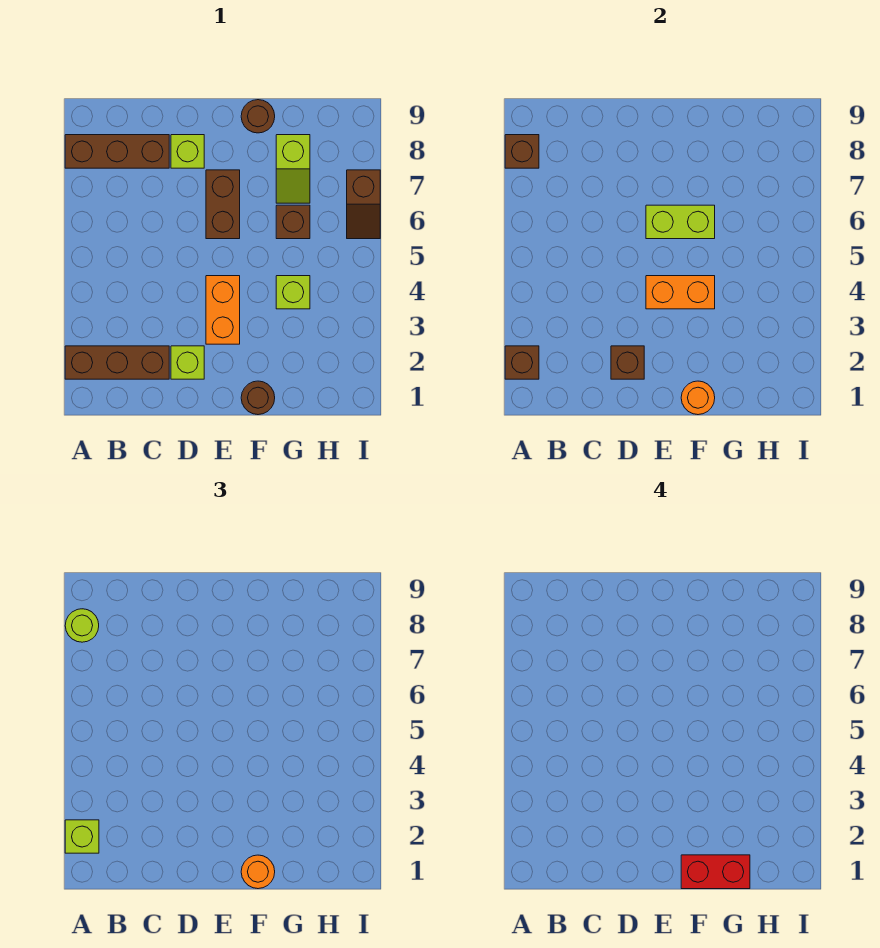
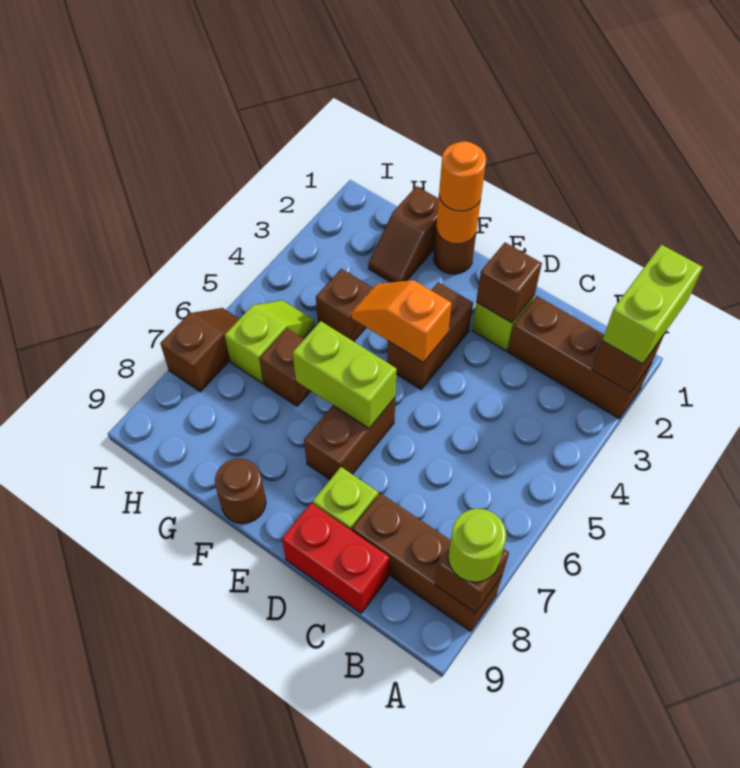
lime brick A2 level 3 -> lime brick A1:A2 level 3
orange brick E3:E4 level 1 -> brown brick E3:E4 level 1
orange brick E4:F4 level 2 -> orange slope E4:F4 level 2 top E
red brick F1:G1 level 4 -> red brick C9:D9 level 1
none -> brown slope G1:G2 level 1 top 1
lime brick G4 level 1 -> brown brick G4 level 1
lime slope G7:G8 level 1 top 8 -> lime slope H5:H6 level 1 top 6

